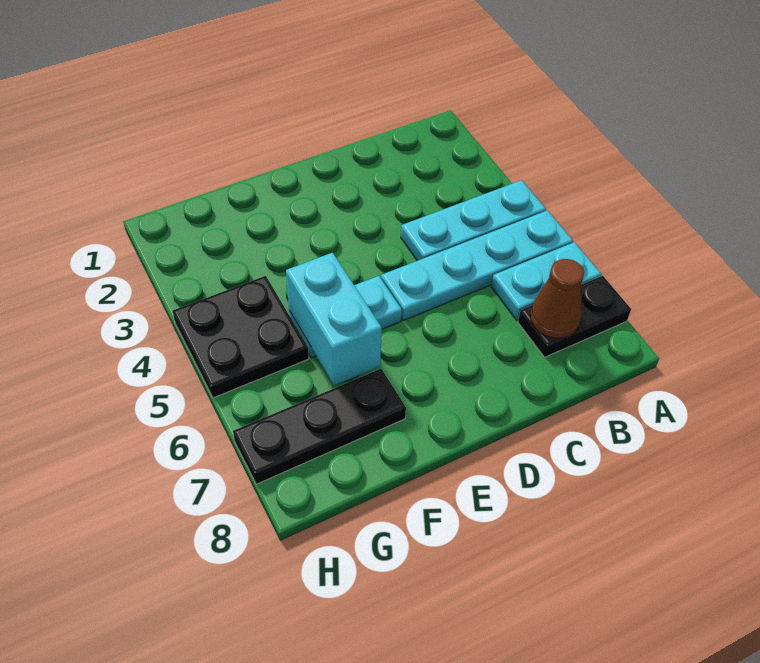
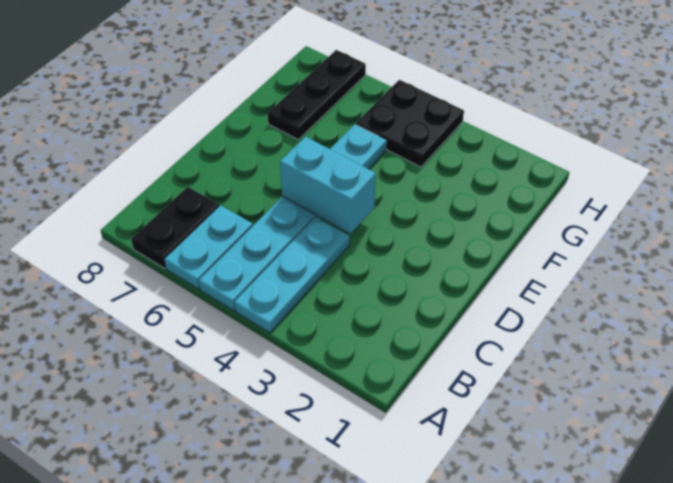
brown cone B7 level 2 -> none
cyan brick F5:F6 level 2 -> cyan brick D4:D5 level 2

